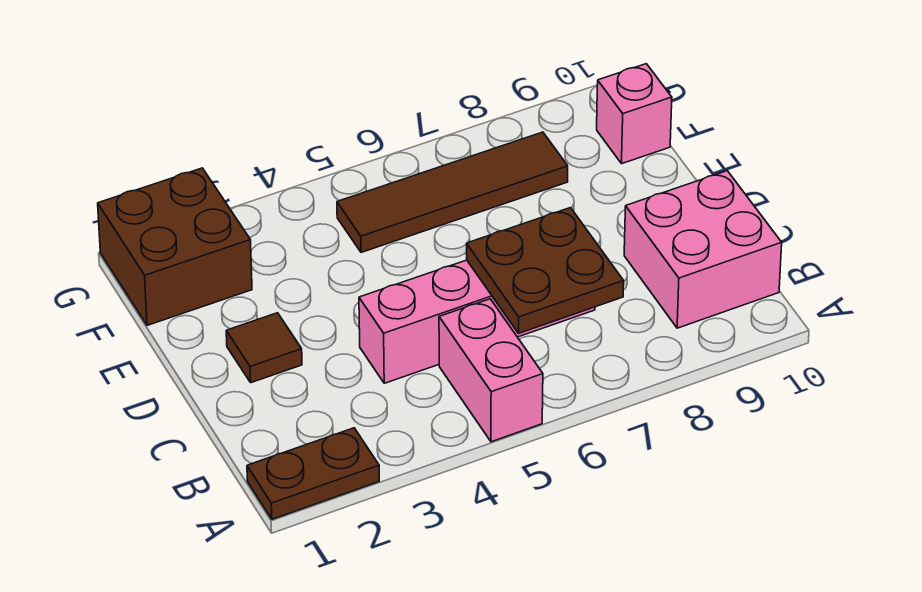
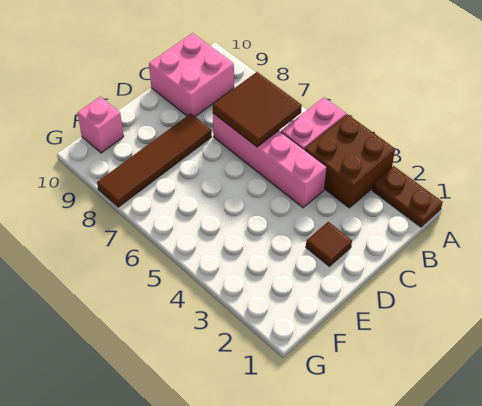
brown plate B6:C7 level 2 -> brown tile B6:C7 level 2
brown brick F1:G2 level 1 -> brown brick A3:B4 level 1
brown tile F5:F8 level 1 -> brown tile D8:G8 level 1

